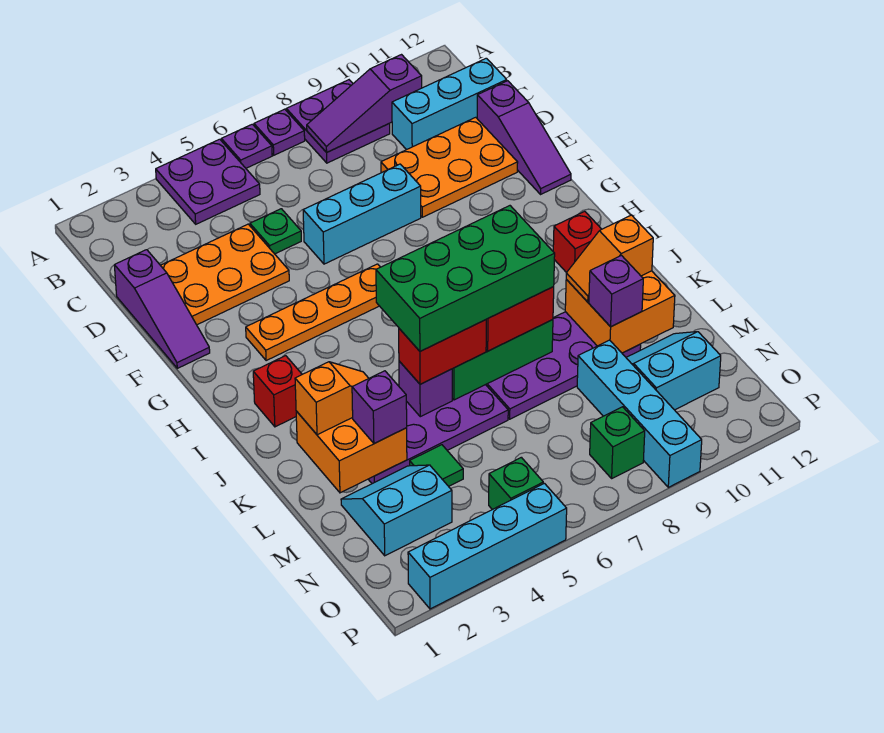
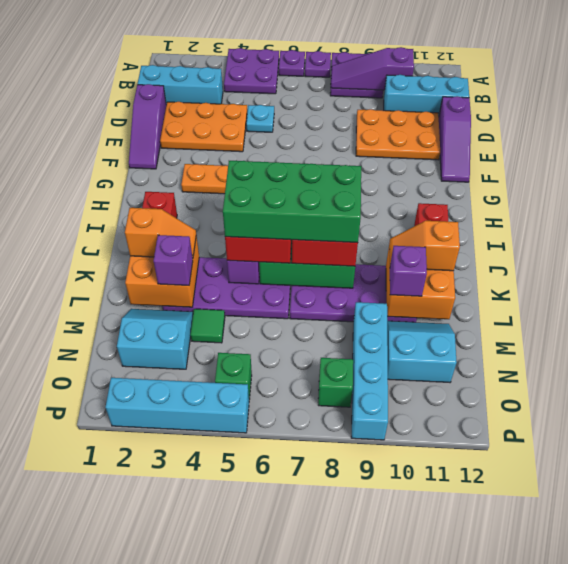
green plate D5 level 1 -> cyan plate D5 level 1
cyan brick E6:E8 level 1 -> cyan brick C1:C3 level 1

